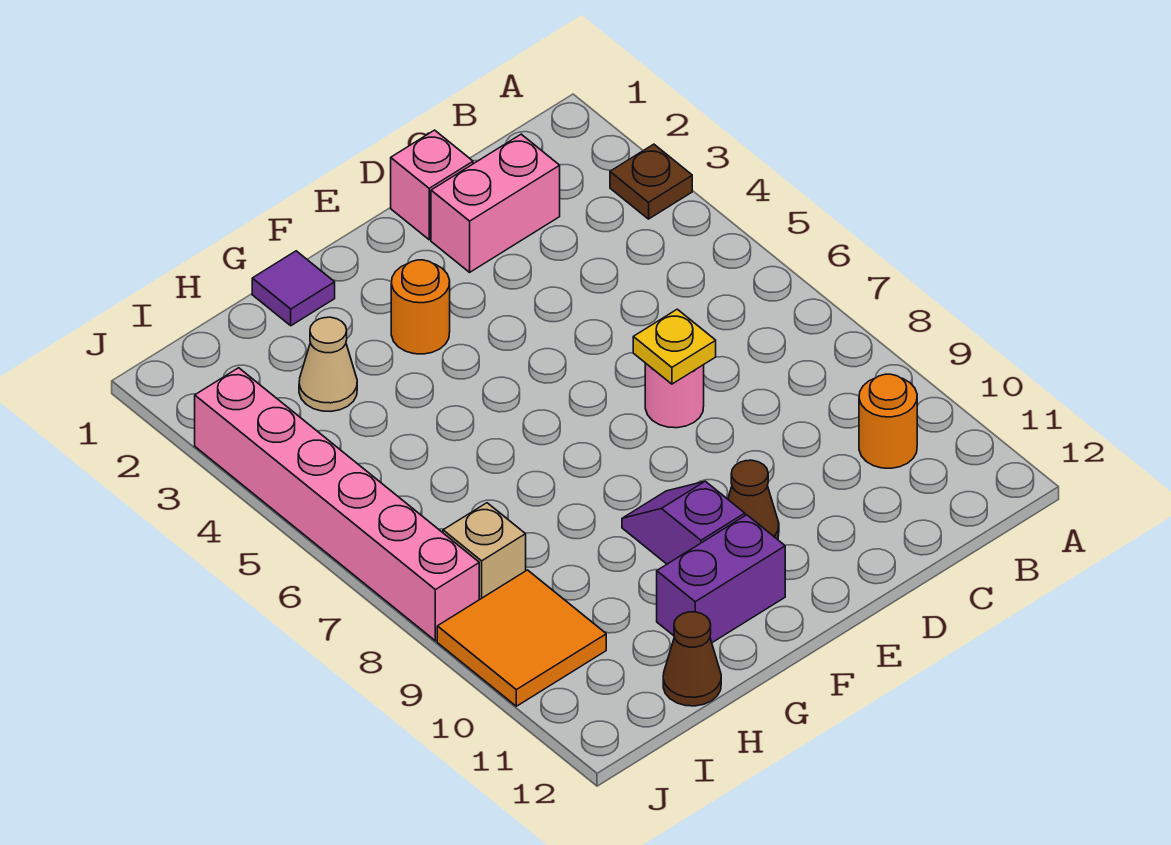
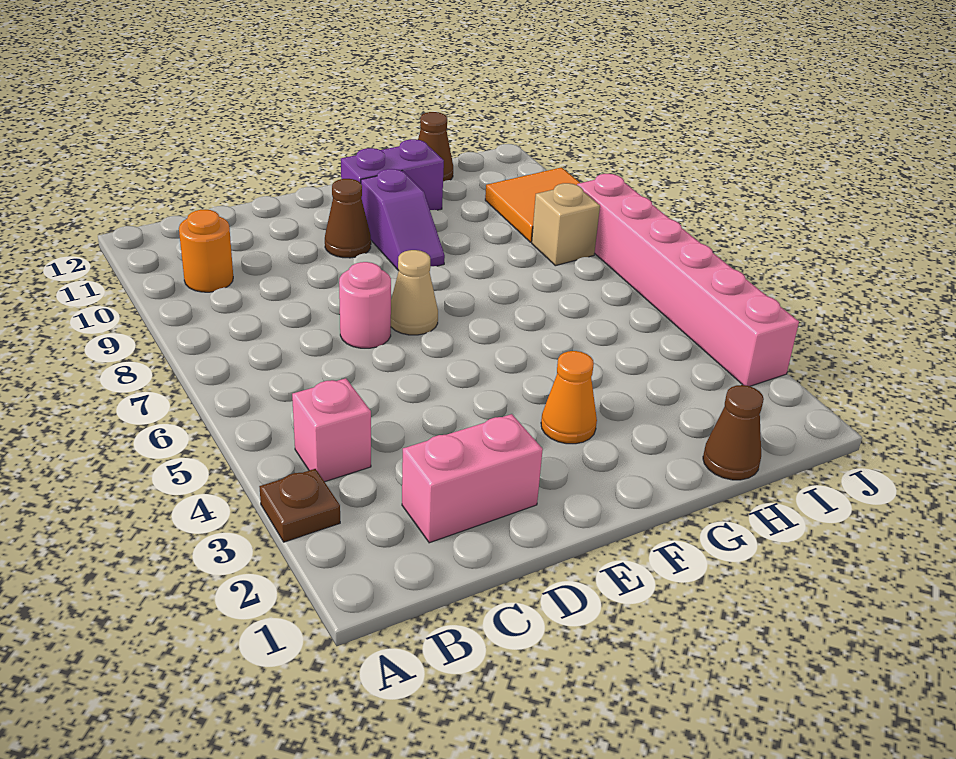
pink brick D1 level 1 -> pink brick B4 level 1
yellow plate D7 level 2 -> none
orange round brick F3 level 1 -> orange cone F3 level 1
purple tile G1 level 1 -> none
none -> brown cone H1 level 1
tan cone H3 level 1 -> tan cone E7 level 1

